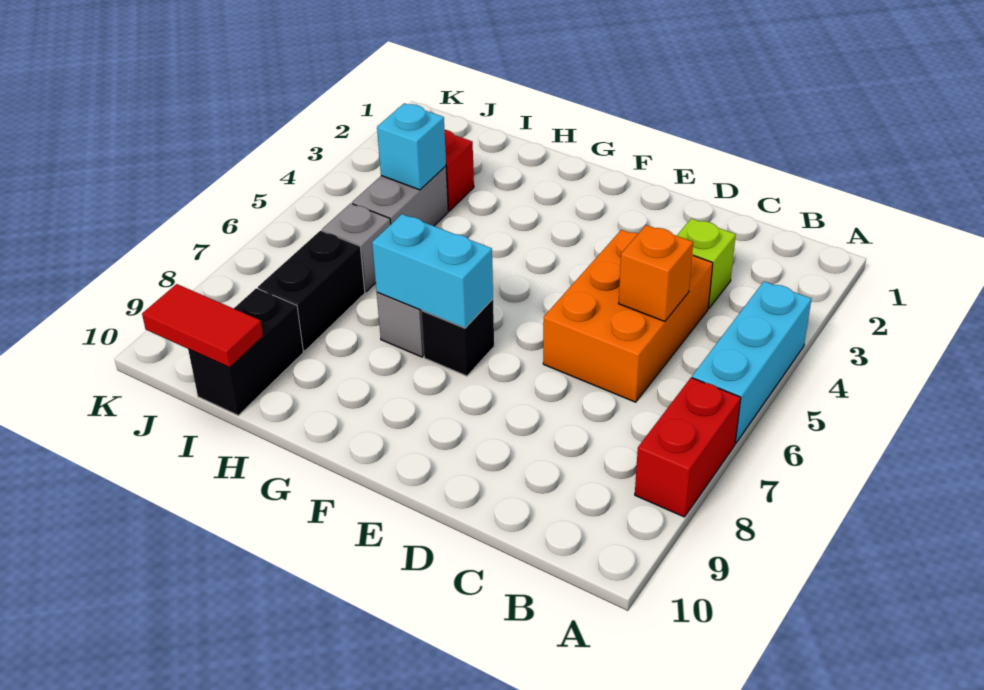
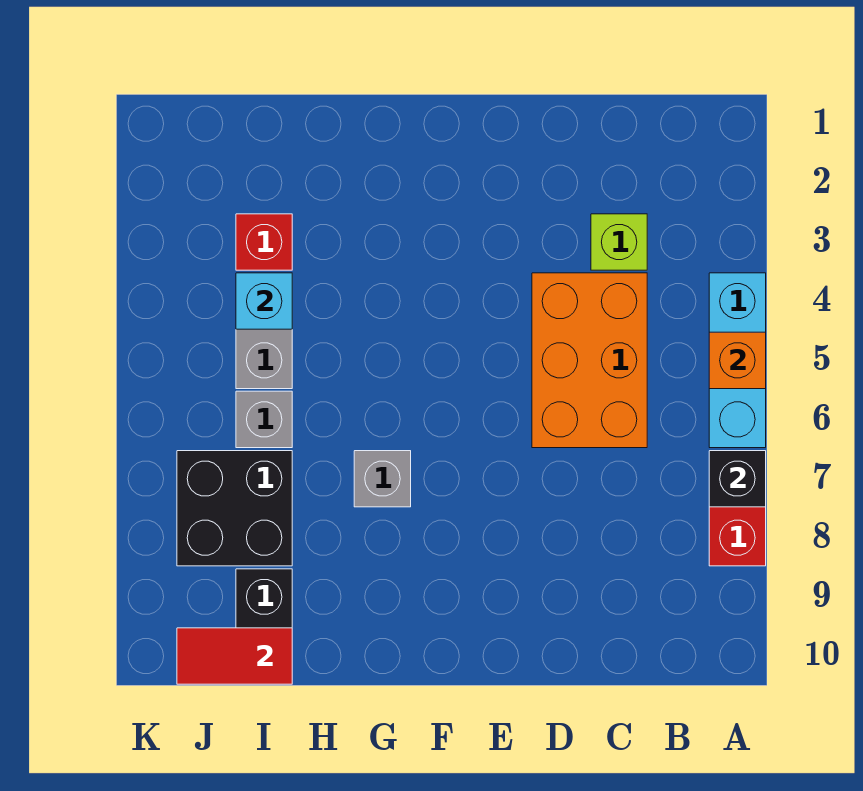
orange brick C5 level 2 -> orange brick A5 level 2
black brick F7 level 1 -> black brick A7 level 2
cyan brick F7:G7 level 2 -> none
black brick I7:I8 level 1 -> black brick I7:J8 level 1

